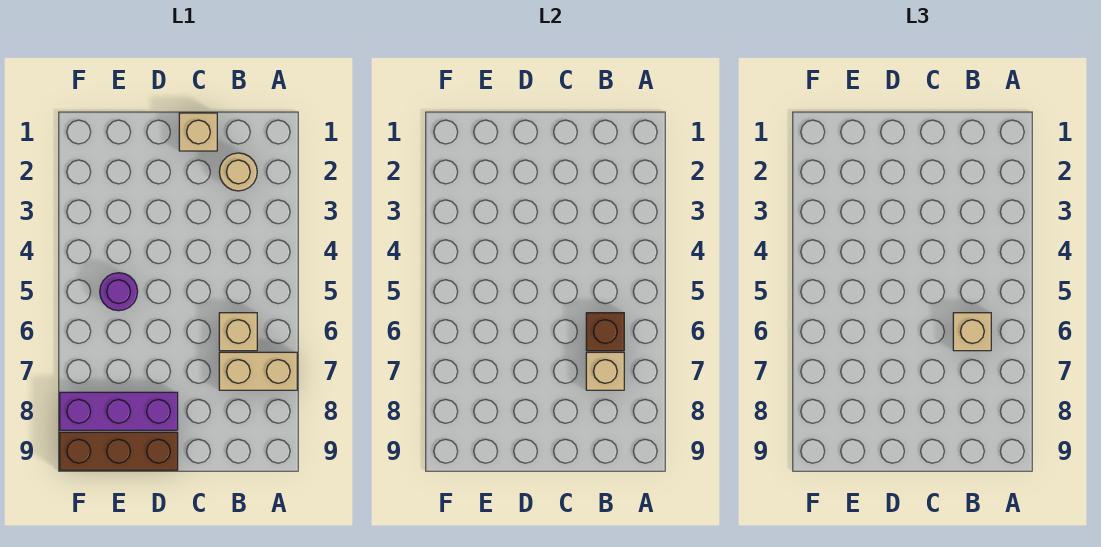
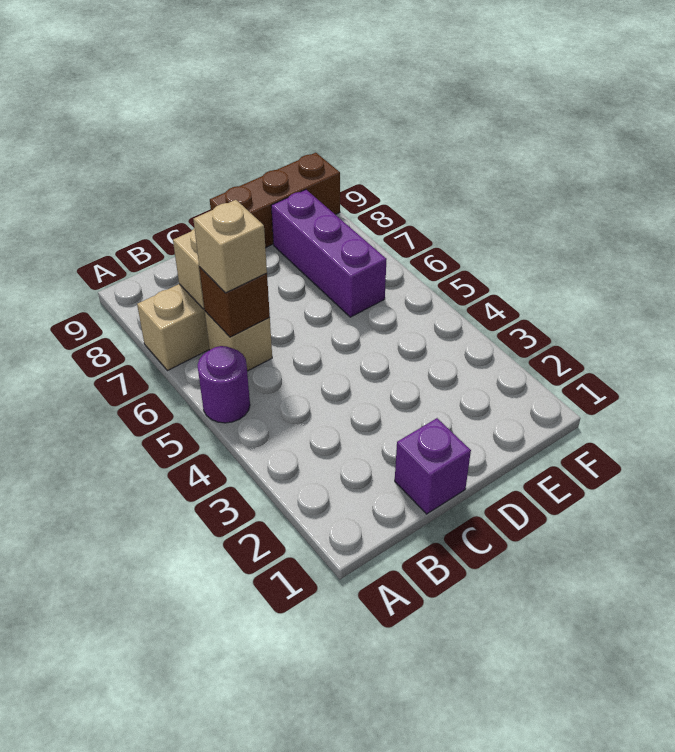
tan round brick B2 level 1 -> none
tan brick C1 level 1 -> purple brick C1 level 1
purple brick D8:F8 level 1 -> purple brick E6:E8 level 1
purple round brick E5 level 1 -> purple round brick A5 level 1

